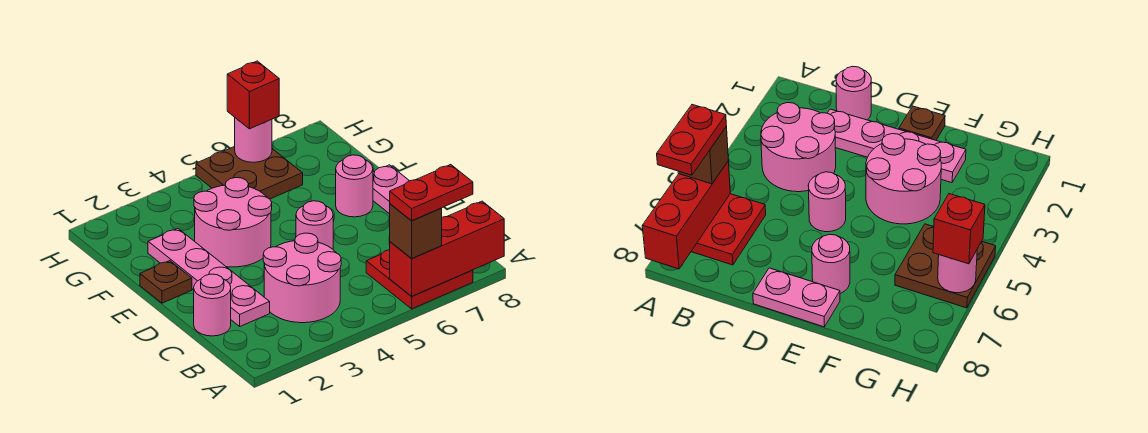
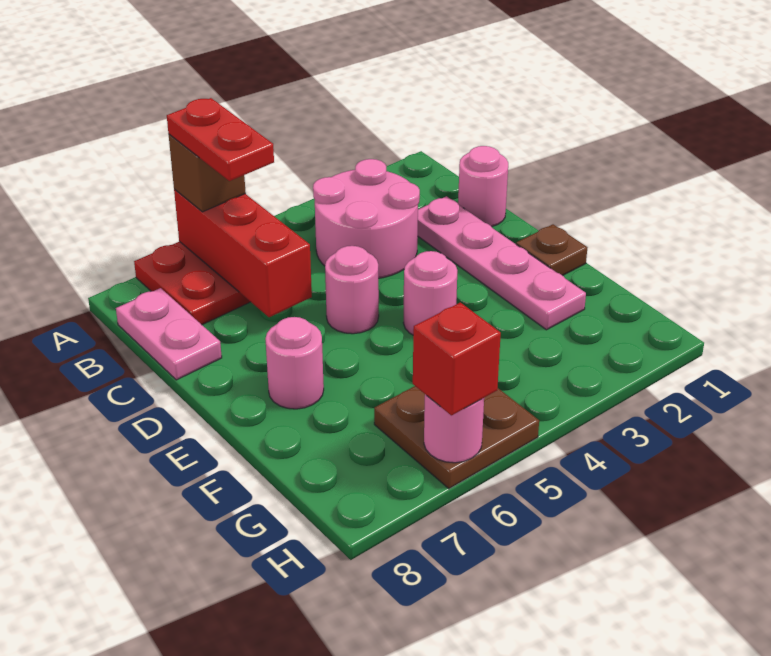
red brick A6:A8 level 2 -> red brick A6:C6 level 2
red plate A6:A7 level 4 -> red plate A6:B6 level 4
pink plate D8:E8 level 1 -> pink plate B8:C8 level 1
pink round brick E3:F4 level 1 -> pink round brick E4 level 1

